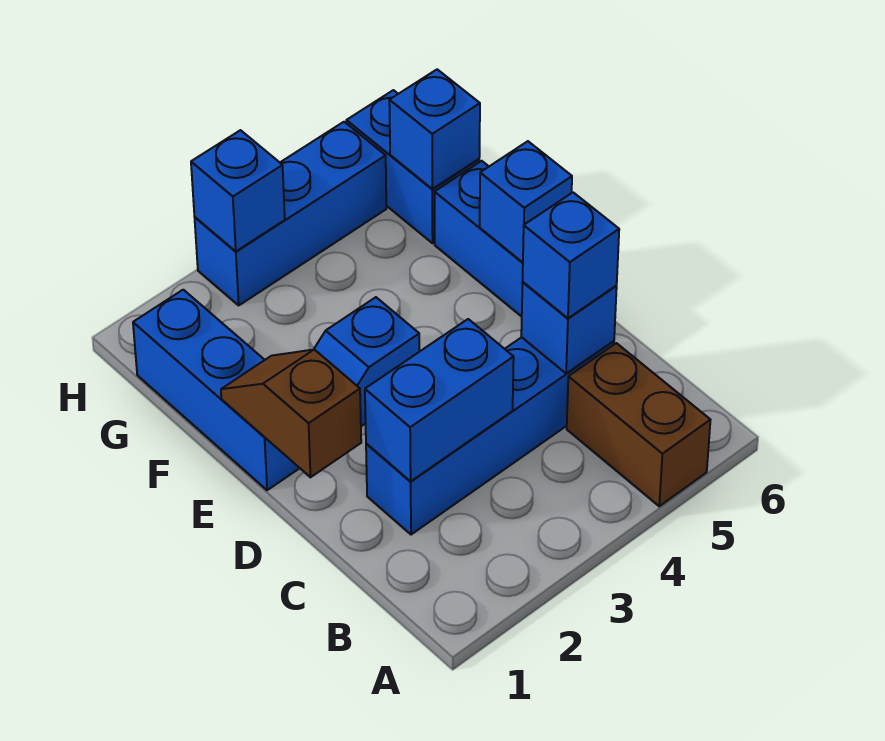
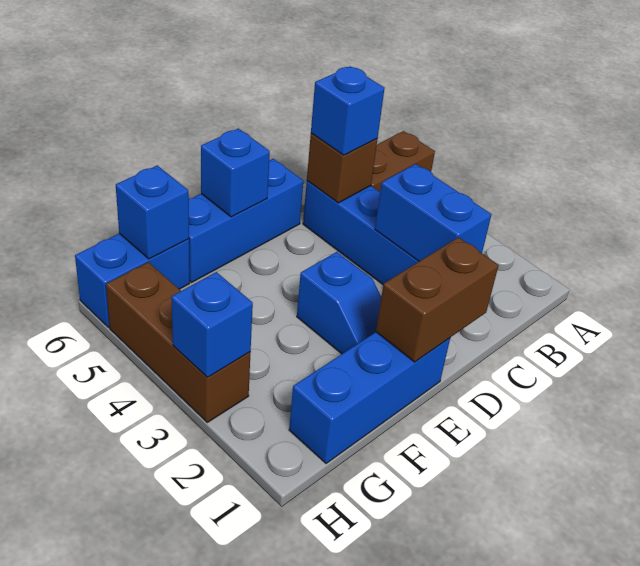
blue brick C5 level 2 -> brown brick C5 level 2
brown slope D1:E1 level 2 top D -> brown brick D1:E1 level 2
blue brick H3:H5 level 1 -> brown brick H3:H5 level 1

